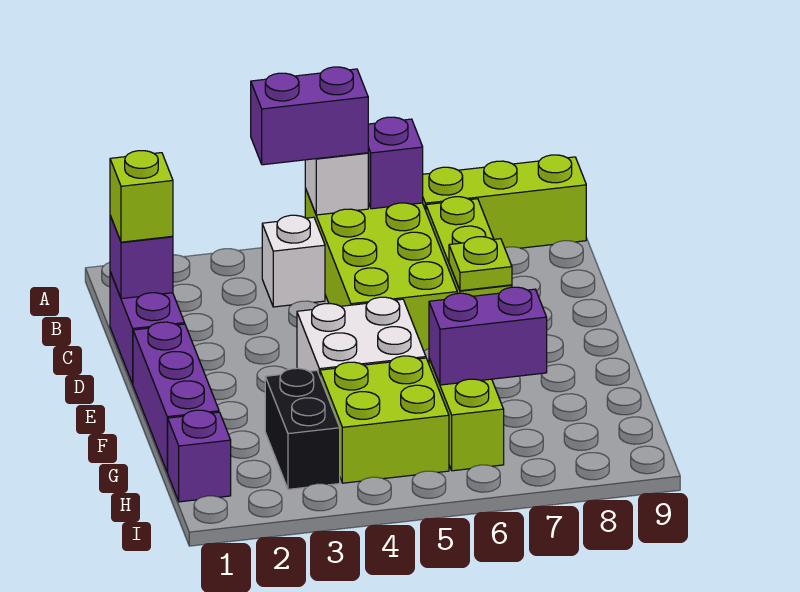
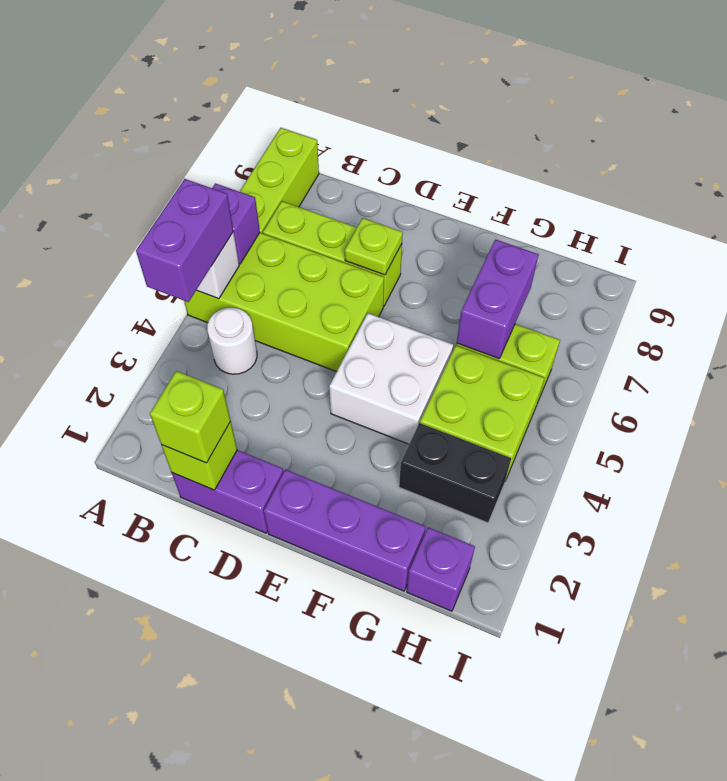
white brick B4 level 1 -> white round brick B4 level 1
purple brick C1 level 2 -> lime brick C1 level 2

